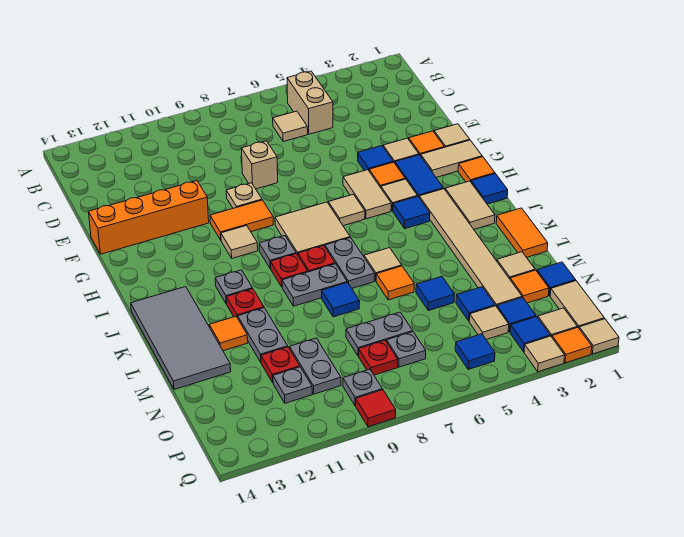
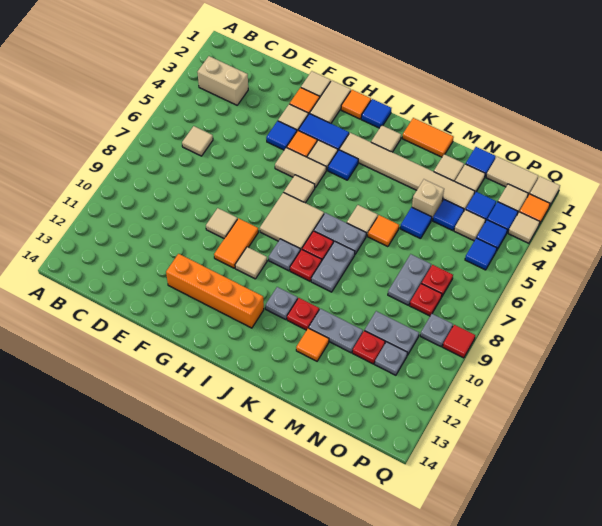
tan brick B5:C5 level 1 -> tan brick B3:C3 level 1
tan brick E8 level 1 -> tan brick M4 level 1
tan plate F9 level 1 -> tan tile F9 level 1
orange brick F11:F14 level 1 -> orange brick F12:I12 level 1
tan tile I2:J2 level 1 -> tan tile J2 level 1
grey tile J13:M14 level 1 -> none
blue tile L8 level 1 -> blue tile P4 level 1
orange tile N2 level 1 -> tan tile N2 level 1
grey plate O7 level 1 -> red plate O7 level 1

